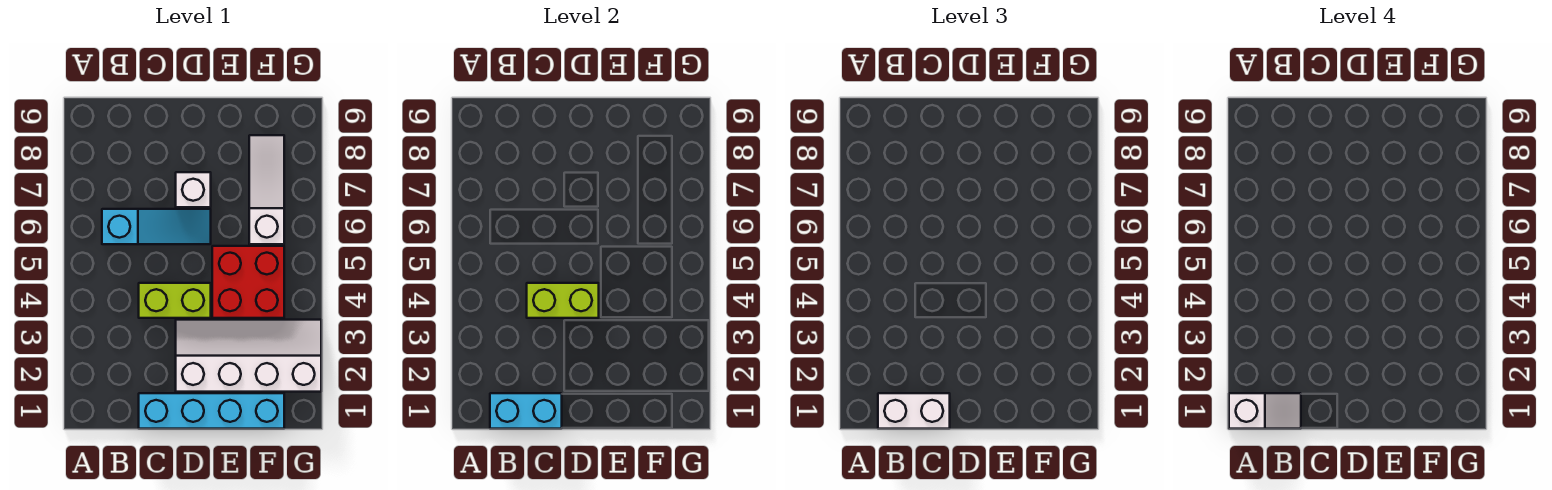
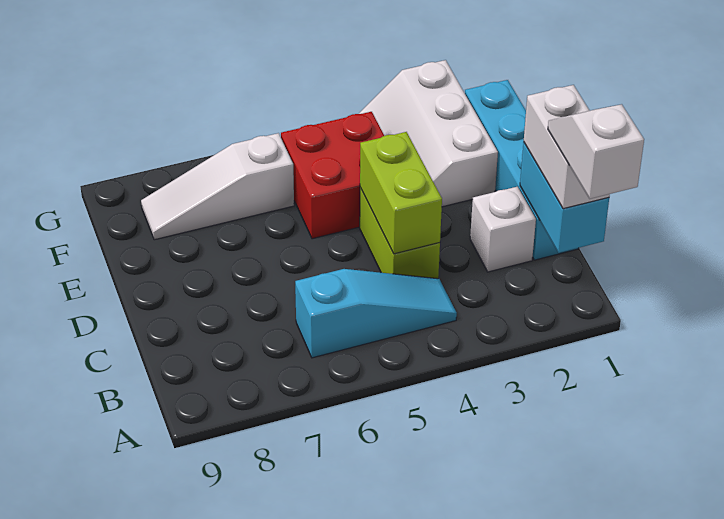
cyan slope B6:D6 level 1 top B -> cyan slope B4:B6 level 1 top 6
white slope D2:G3 level 1 top 2 -> white slope E2:G3 level 1 top 2
white brick D7 level 1 -> white brick C2 level 1

